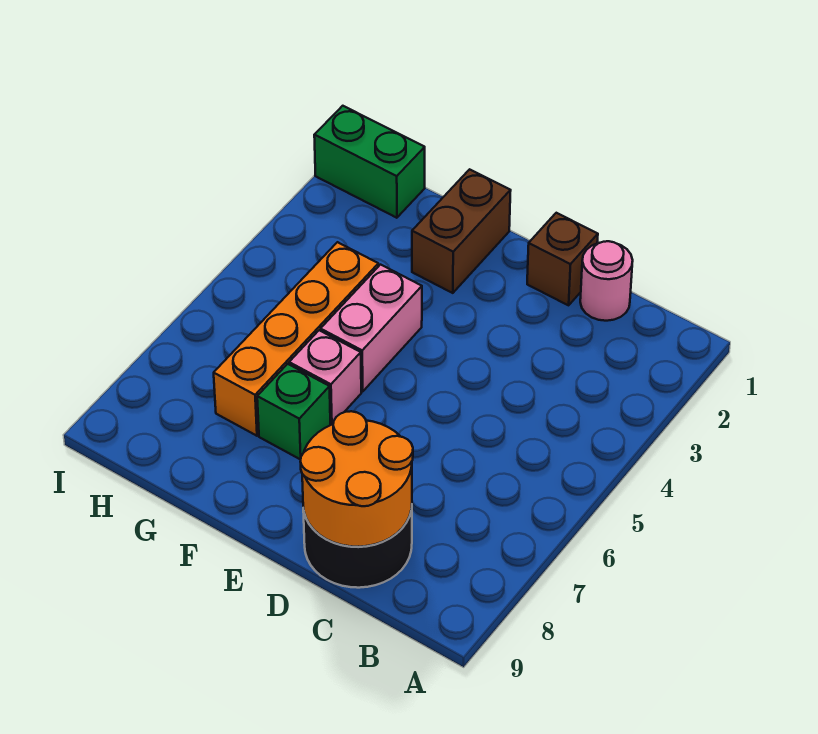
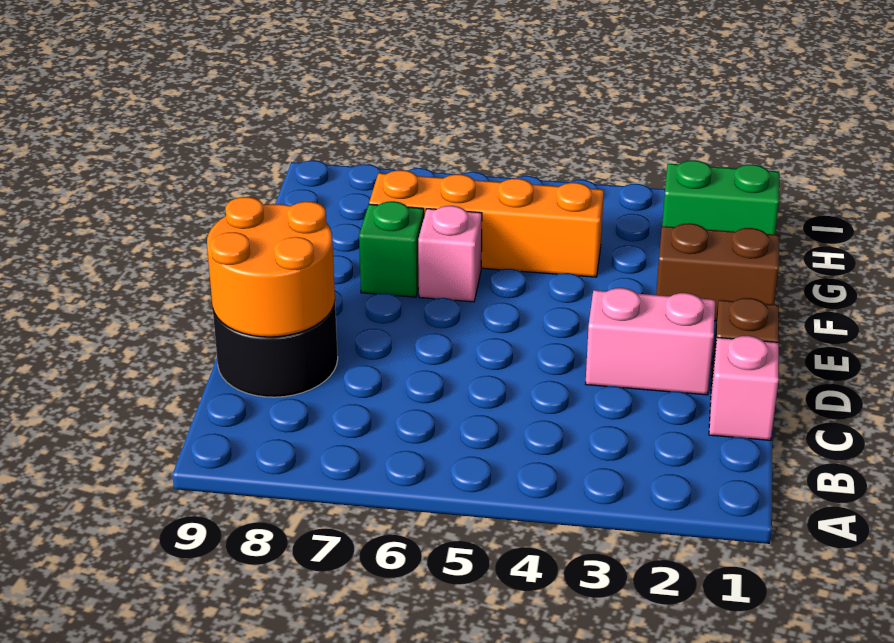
pink round brick C1 level 1 -> pink brick C1 level 1
pink brick F4:F5 level 1 -> pink brick D2:D3 level 1
green brick H1:I1 level 1 -> green brick H1:H2 level 1

